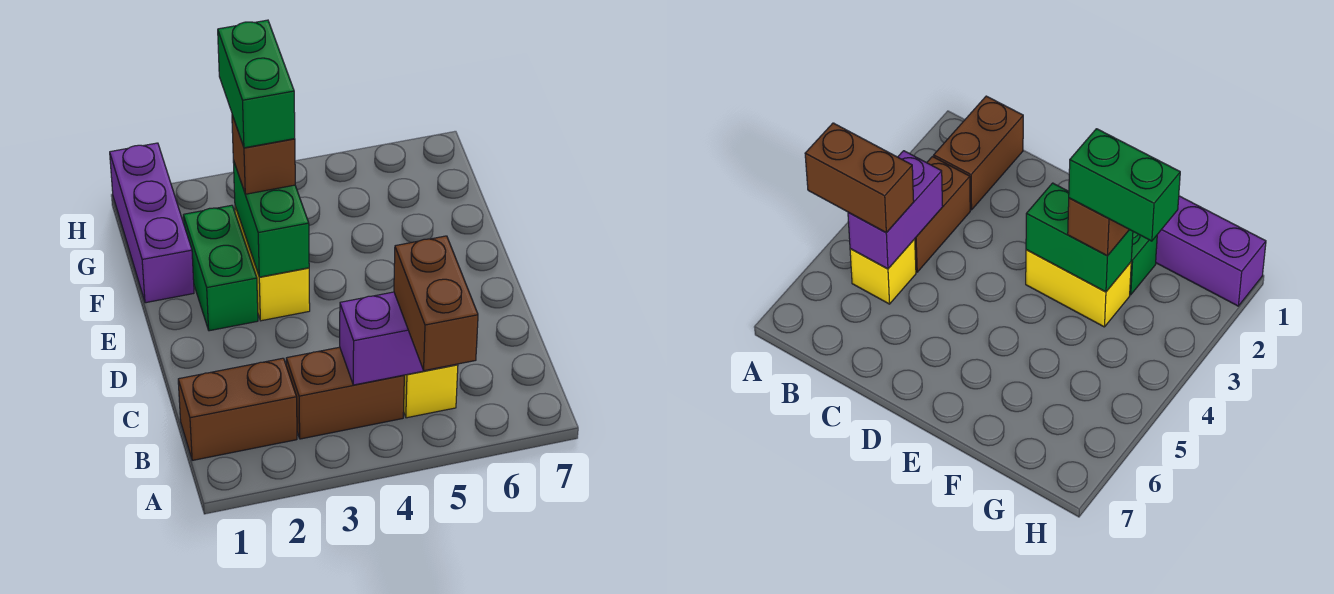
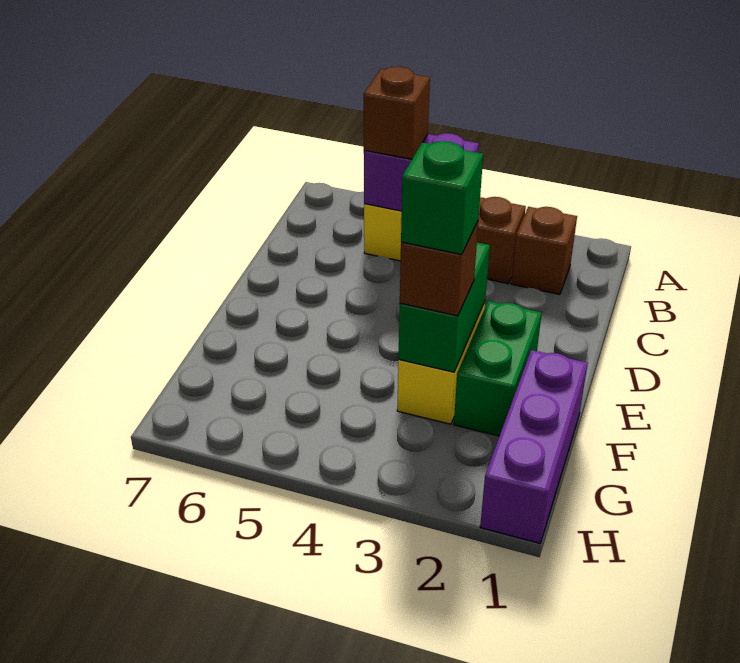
brown brick A5:B5 level 3 -> brown brick B5 level 3
brown brick B1:B2 level 1 -> brown brick B2 level 1
green brick F3:G3 level 4 -> green brick F3 level 4

